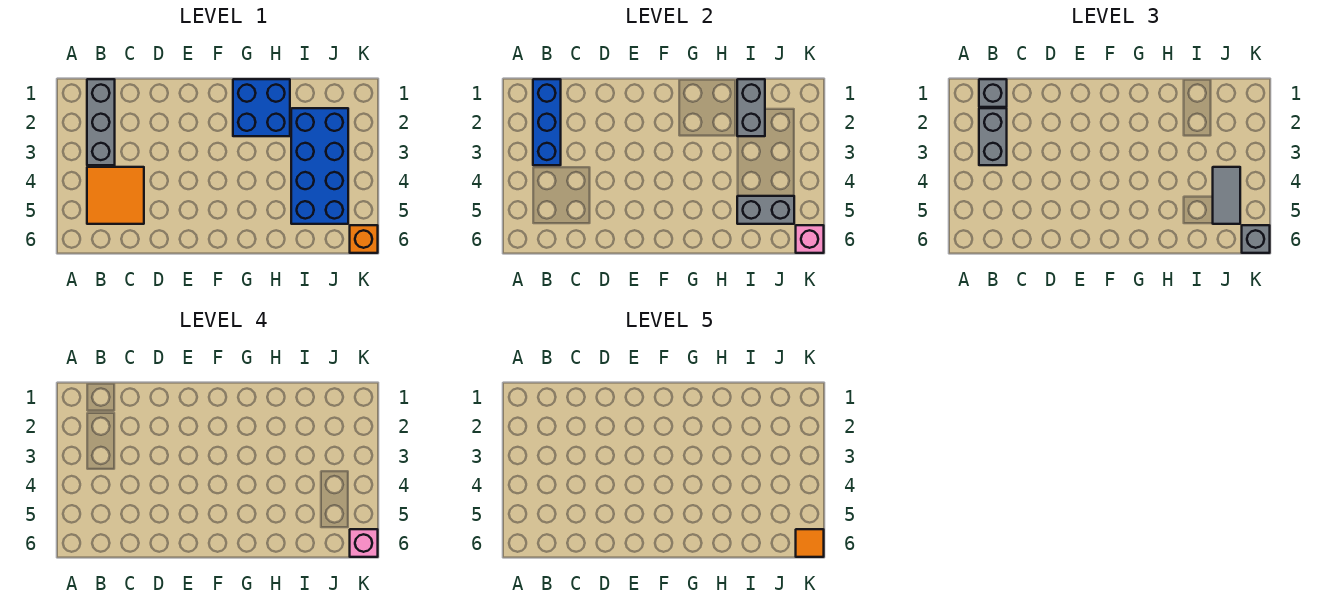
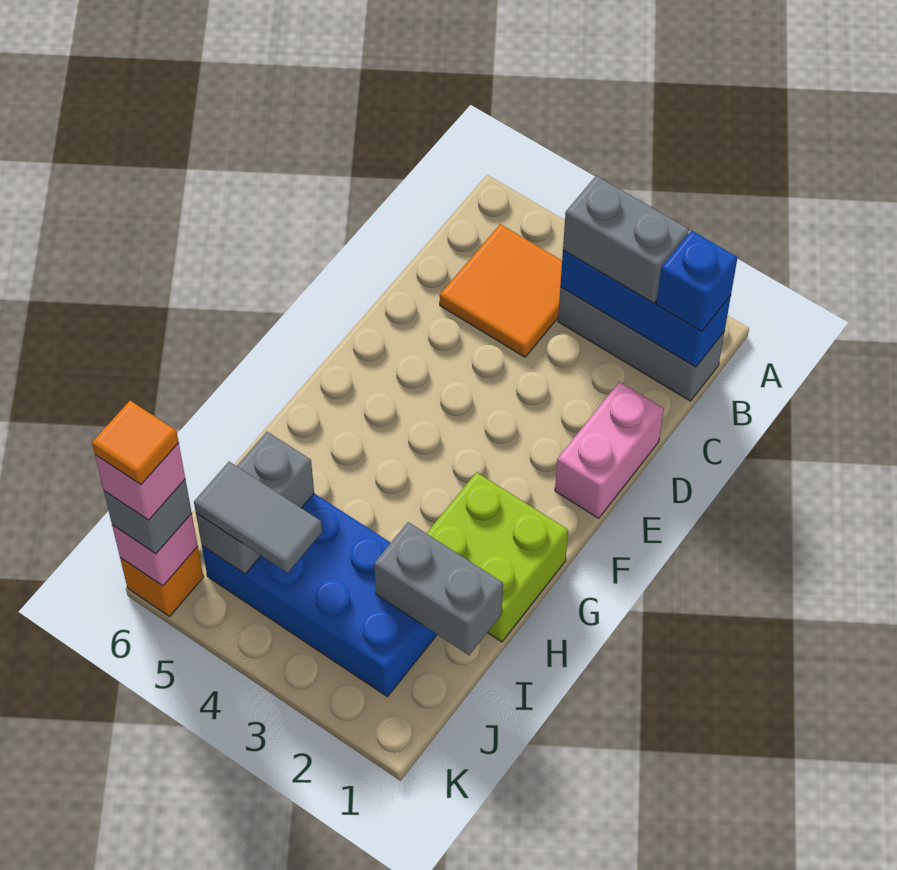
grey brick B1 level 3 -> blue brick B1 level 3
none -> pink brick D1:E1 level 1
blue brick G1:H2 level 1 -> lime brick G1:H2 level 1

